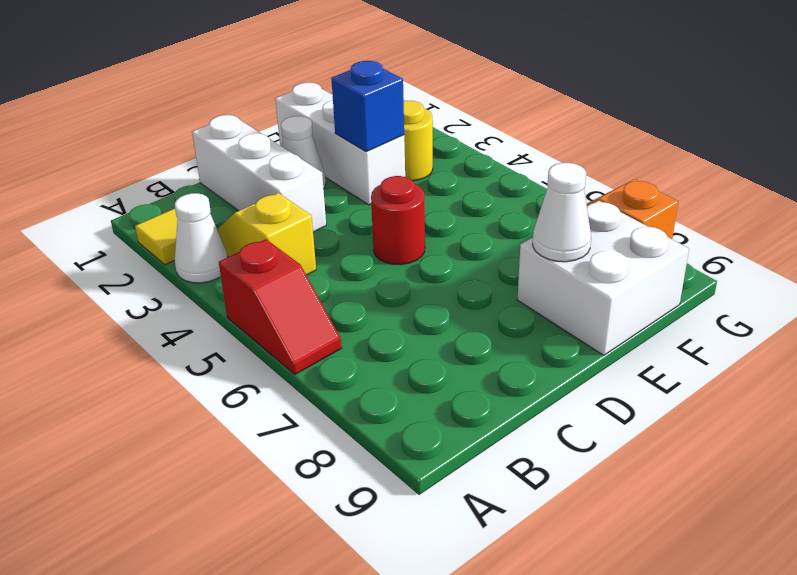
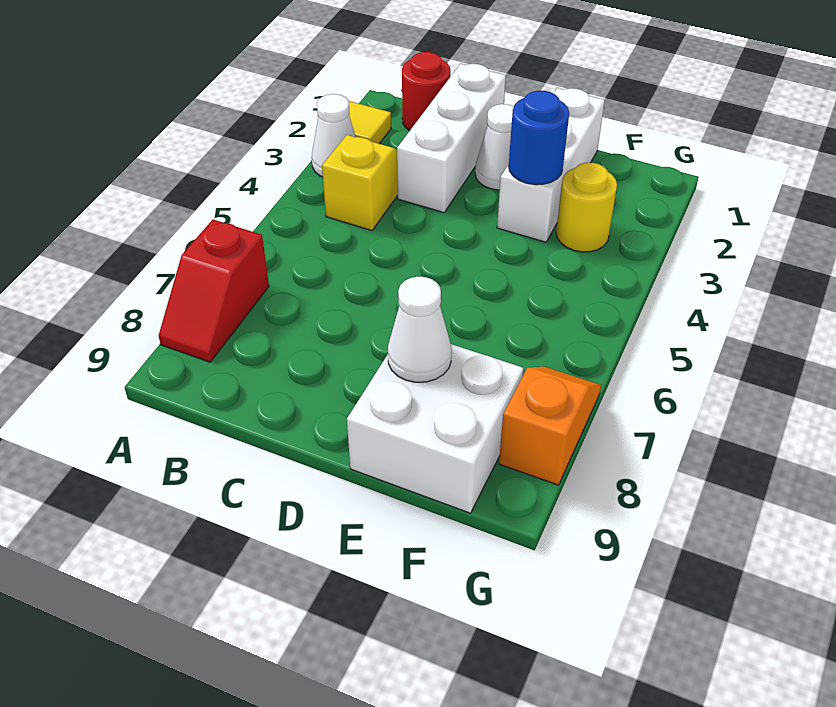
red slope A5:A6 level 1 top 5 -> red slope A7:A8 level 1 top 7
red round brick D5 level 1 -> red round brick B1 level 1
blue brick E3 level 2 -> blue round brick E3 level 2

